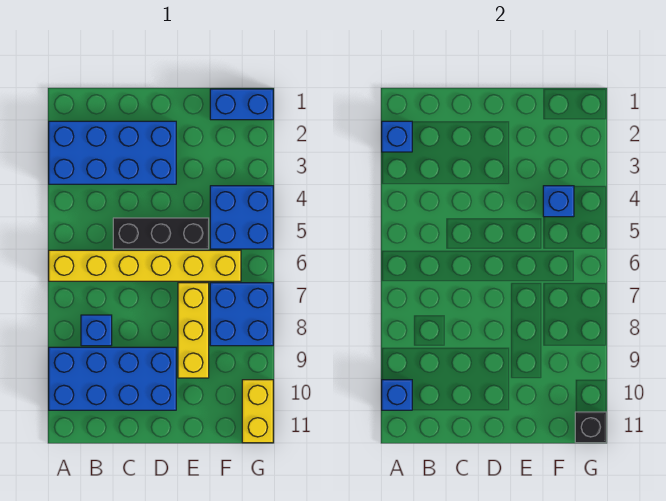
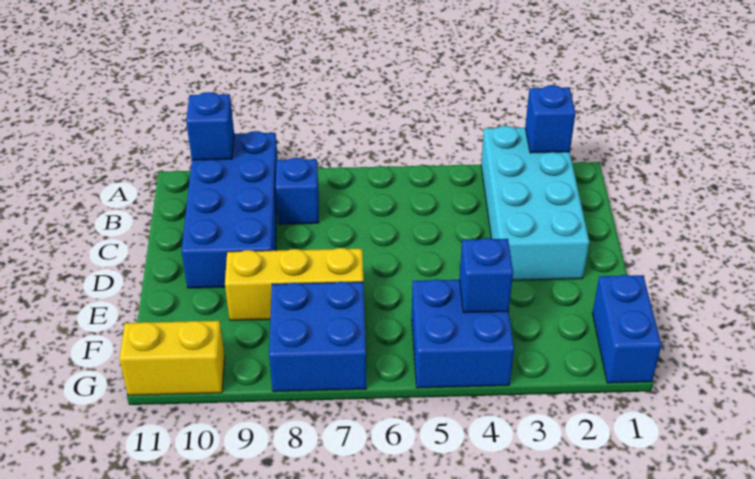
blue brick A2:D3 level 1 -> cyan brick A2:D3 level 1
yellow brick A6:F6 level 1 -> none
black brick C5:E5 level 1 -> none
black brick G11 level 2 -> none

